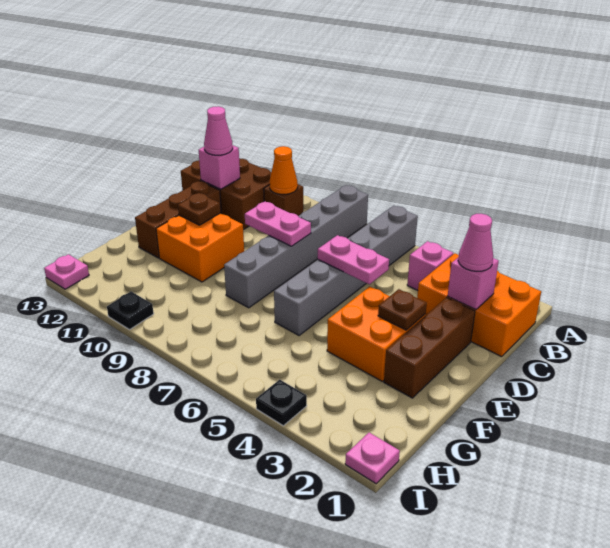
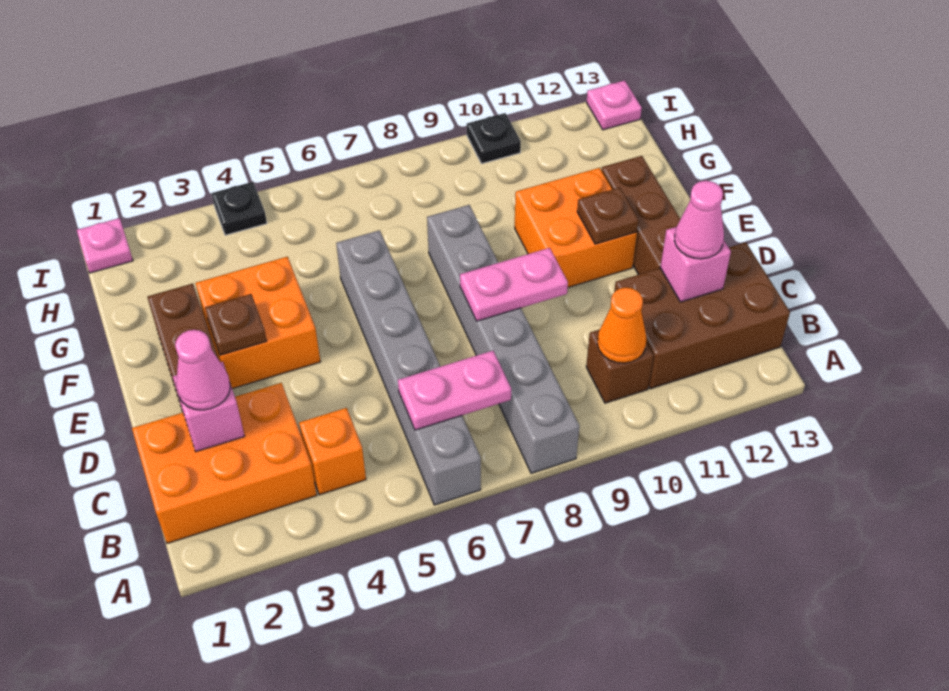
pink brick B4 level 1 -> orange brick B4 level 1
pink plate D5:D6 level 2 -> pink plate B6:B7 level 2

